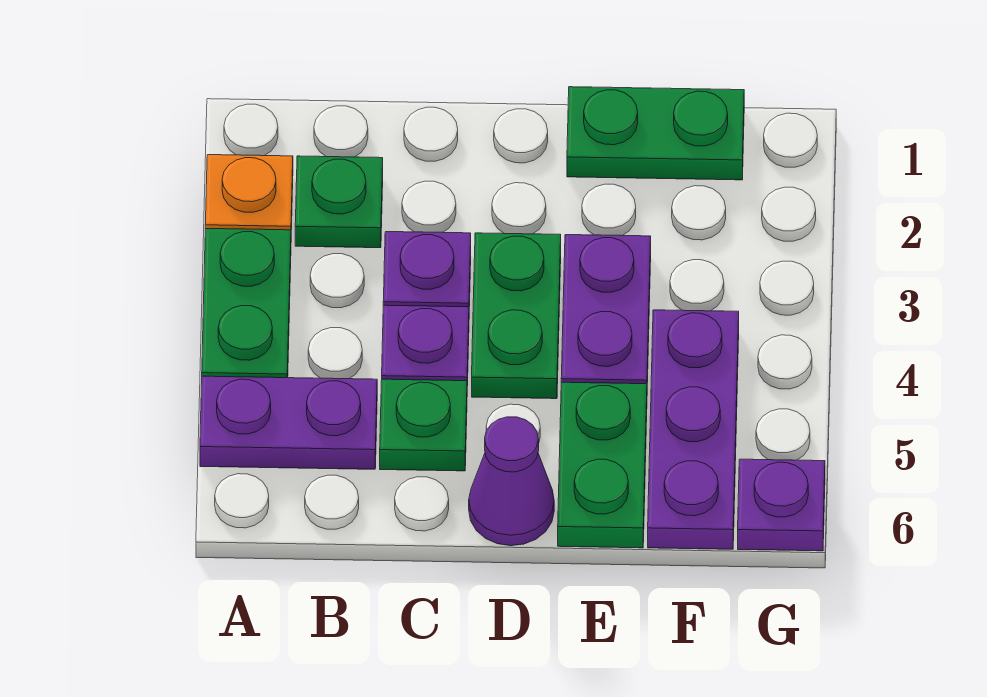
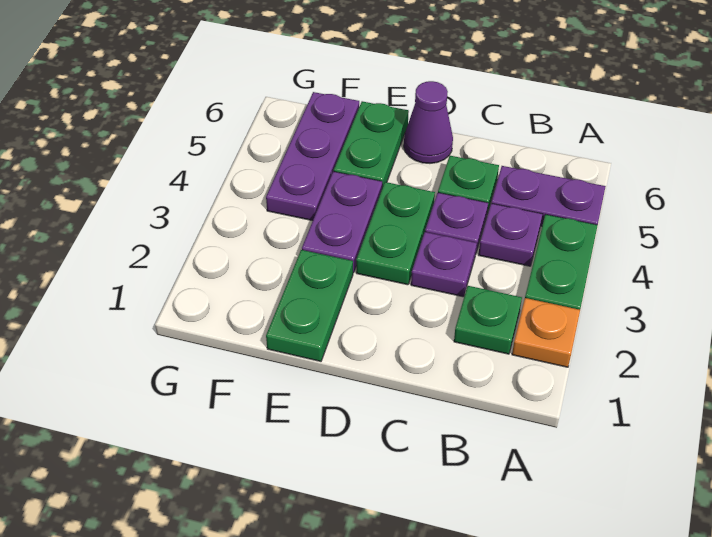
green plate E1:F1 level 1 -> green plate E1:E2 level 1
purple plate G6 level 1 -> purple plate B4 level 1

